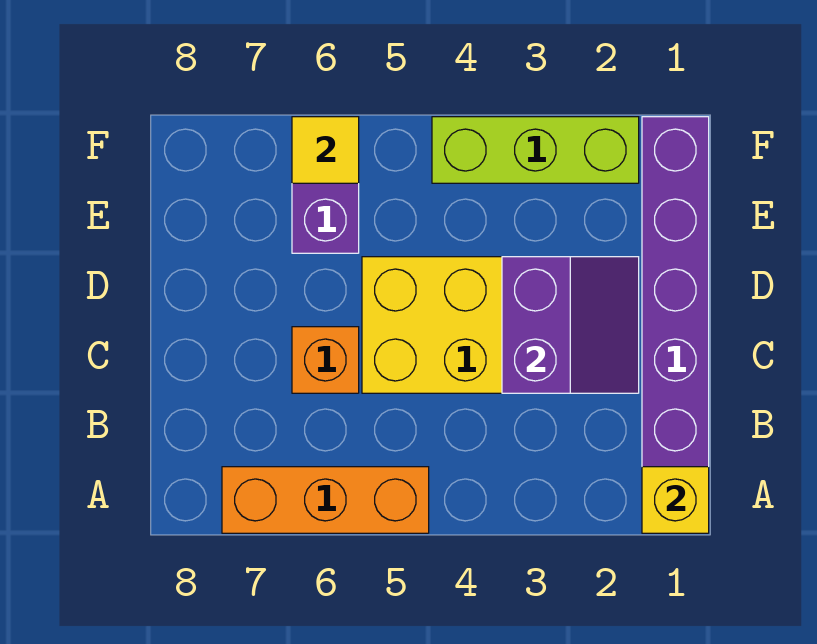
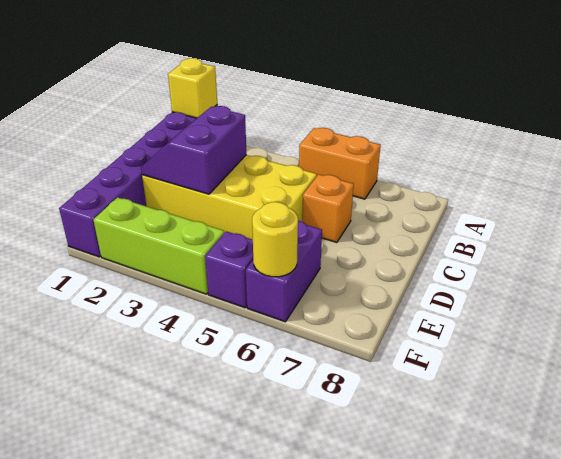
orange brick A5:A7 level 1 -> orange brick A5:A6 level 1
none -> purple brick F5 level 1
yellow tile F6 level 2 -> yellow round brick F6 level 2

